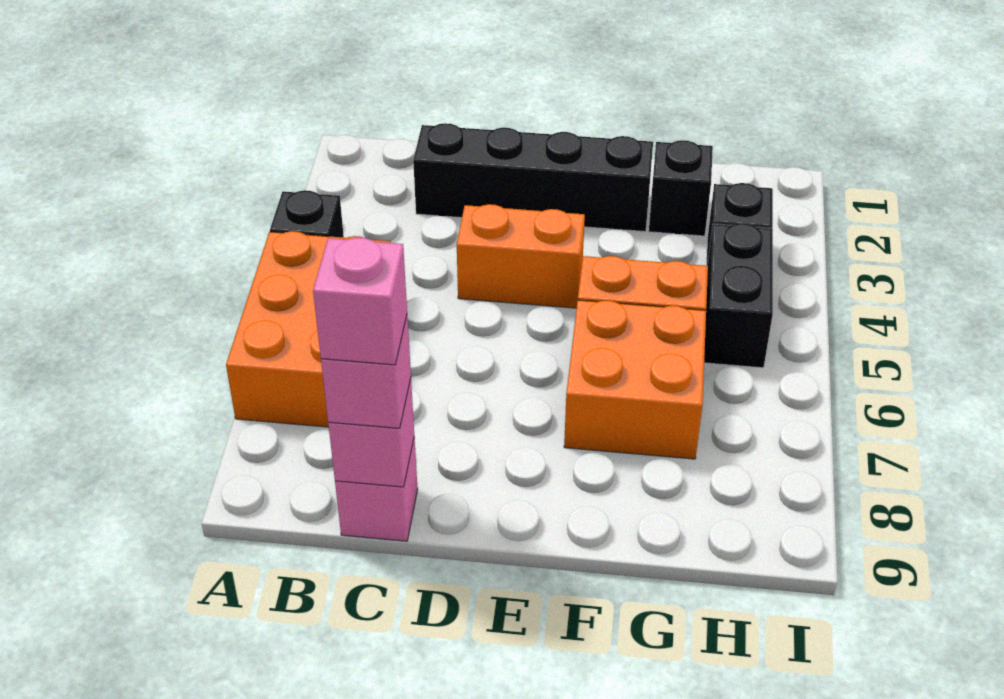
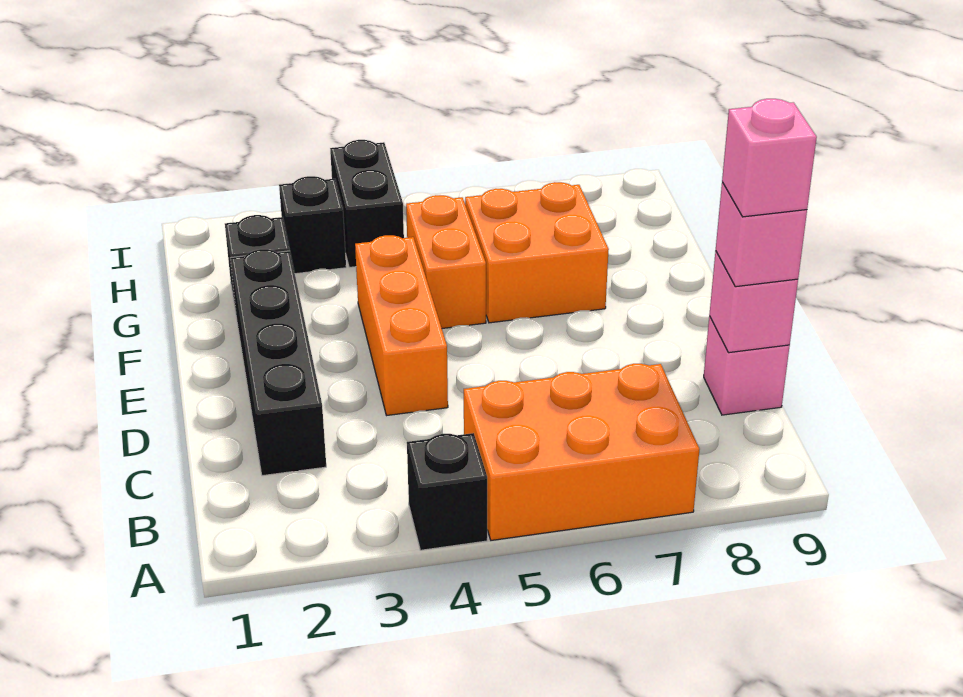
orange brick D4:E4 level 1 -> orange brick D4:F4 level 1
black brick H4:H5 level 1 -> black brick H4:I4 level 1

